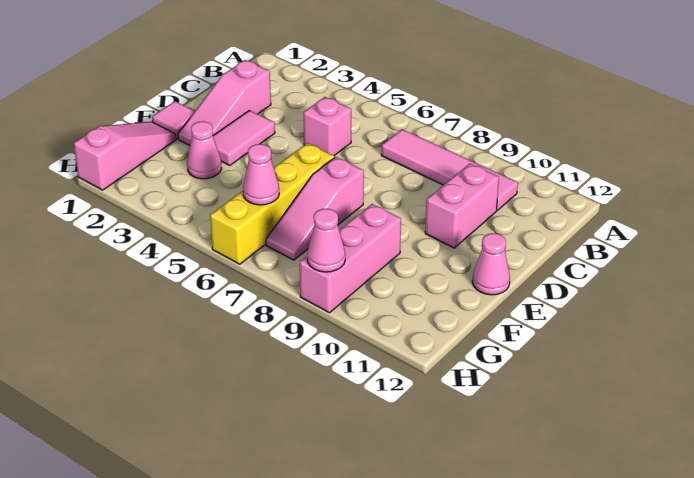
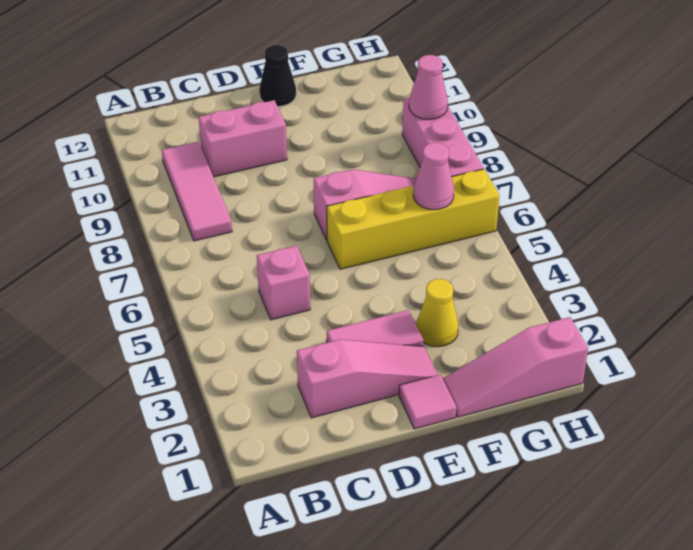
pink tile B7:B10 level 1 -> pink tile B8:B10 level 1
pink cone E12 level 1 -> black cone E12 level 1
pink cone F3 level 1 -> yellow cone F3 level 1
pink brick F9:H9 level 1 -> pink brick H7:H9 level 1

